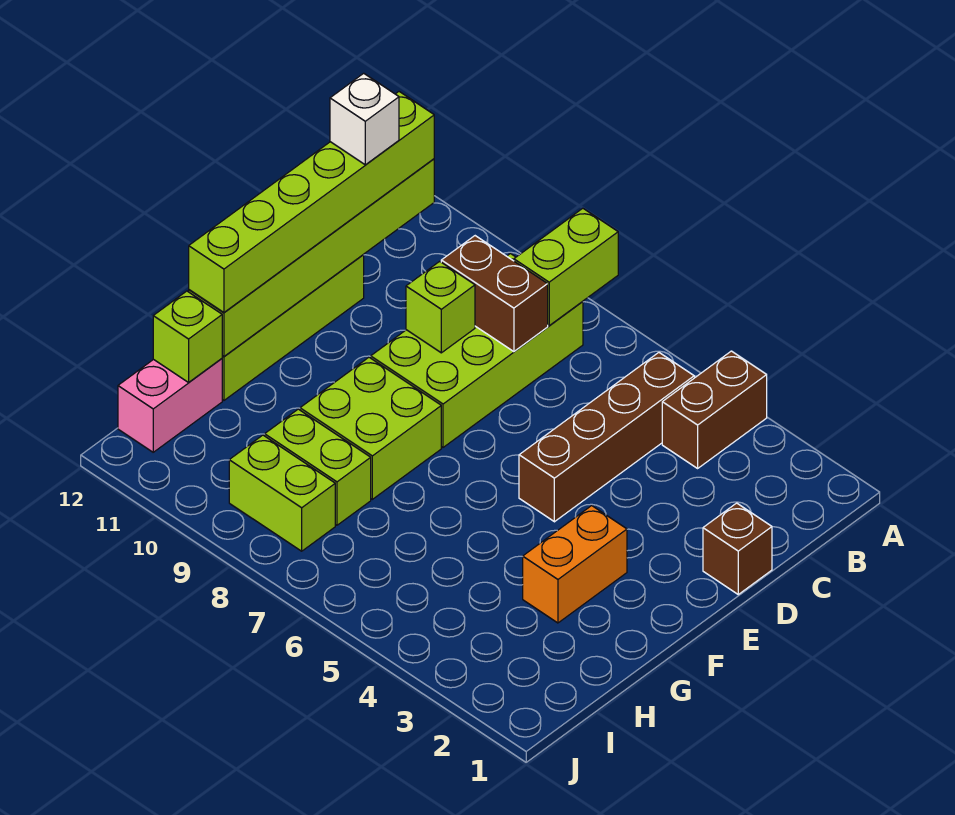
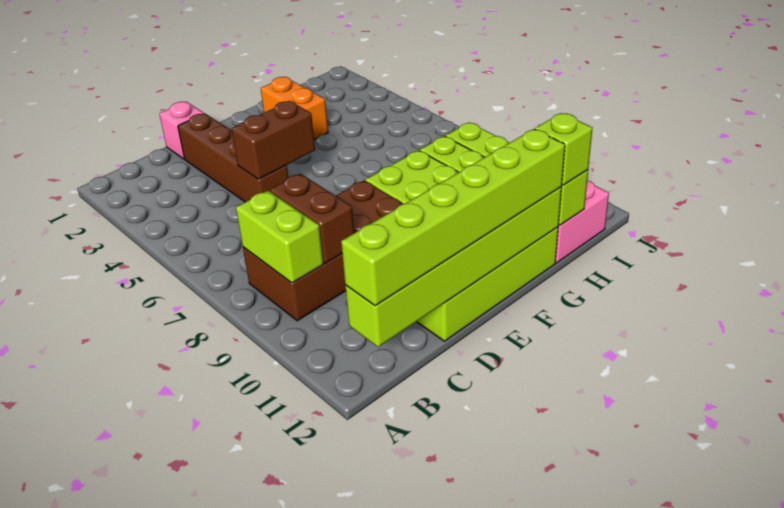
brown brick A4:B4 level 1 -> brown brick D5:E5 level 2
lime brick A8:B8 level 2 -> lime brick B8:B9 level 2
brown brick B5:E5 level 1 -> brown brick D2:D5 level 1
lime brick B8:E9 level 1 -> brown brick B8:E9 level 1
white brick C12 level 4 -> none
brown brick D1 level 1 -> pink brick D1 level 1
lime brick D9 level 2 -> lime brick H12 level 3
orange brick F3:G3 level 1 -> orange brick G2:G3 level 1

